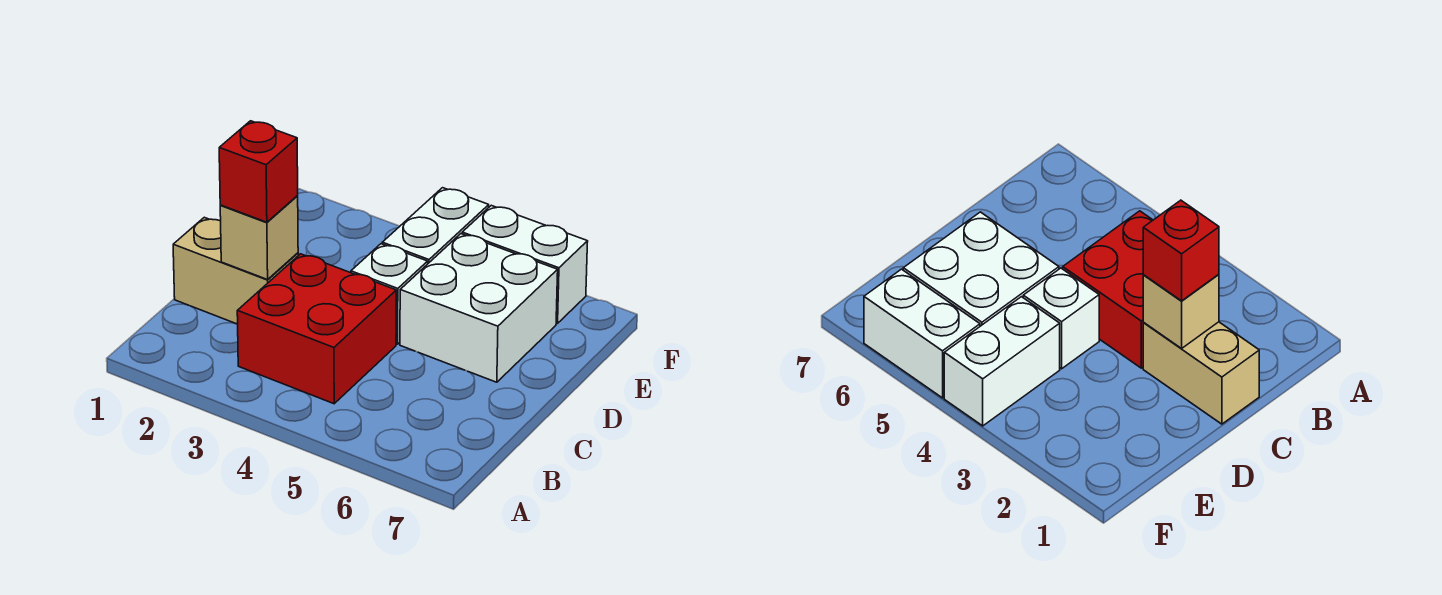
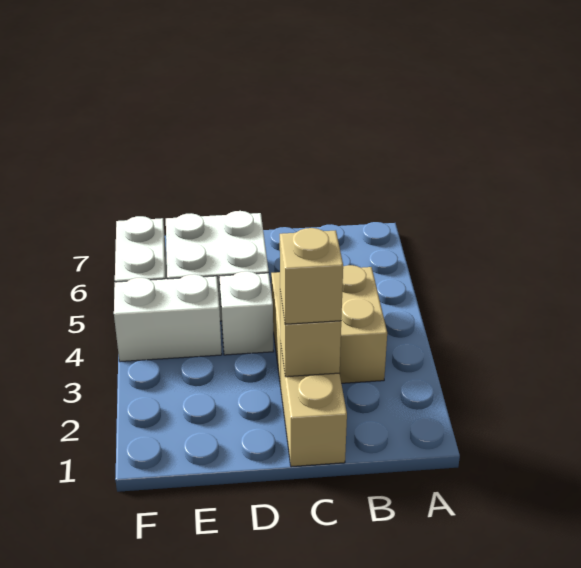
red brick B3:C4 level 1 -> tan brick B3:C4 level 1
red brick C2 level 3 -> tan brick C2 level 3

